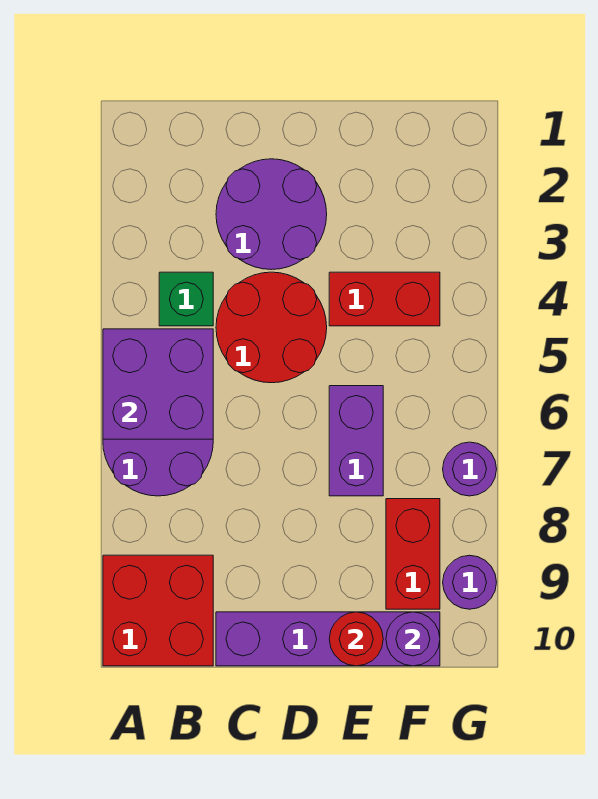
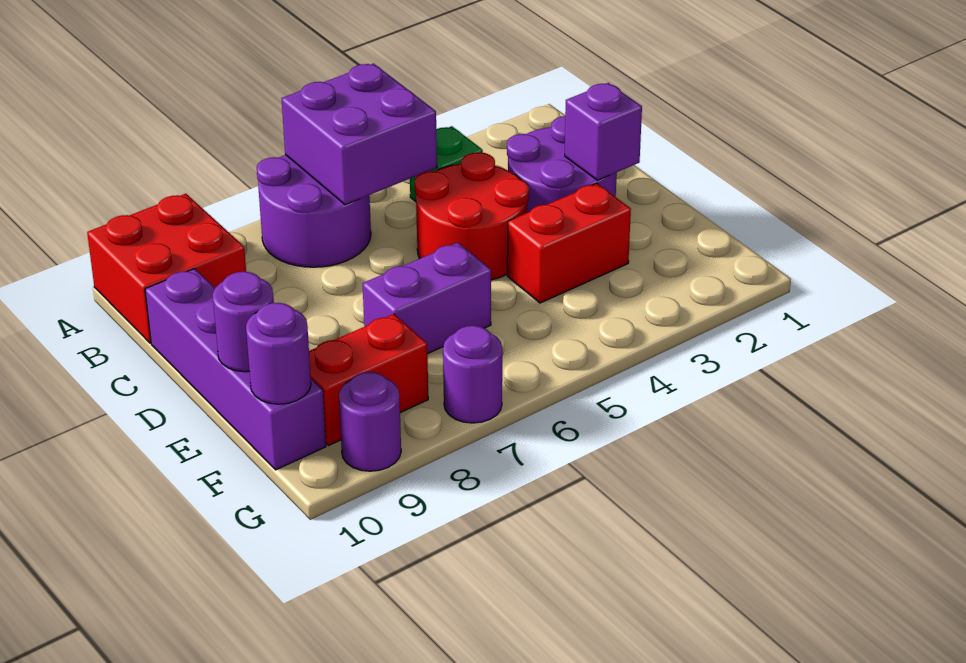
none -> purple brick D2 level 2
red brick E4:F4 level 1 -> red brick E3:E4 level 1
red round brick E10 level 2 -> purple round brick E10 level 2

